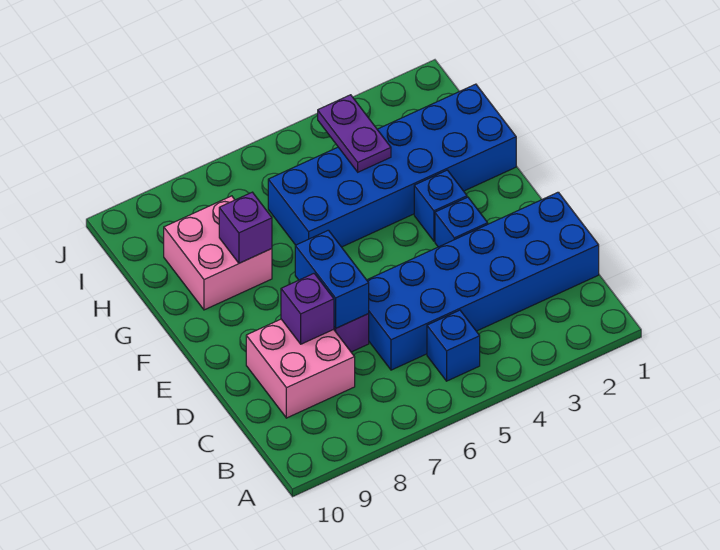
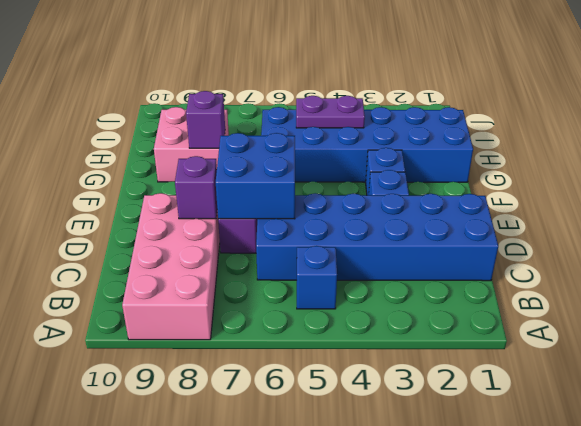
pink brick C8:D9 level 1 -> pink brick A8:D9 level 1
blue brick D7:E7 level 2 -> blue brick D6:E7 level 2
purple plate H4:I4 level 2 -> purple plate H4:H5 level 2

